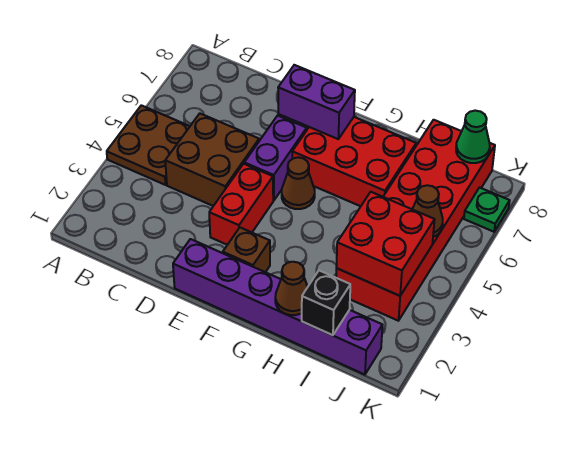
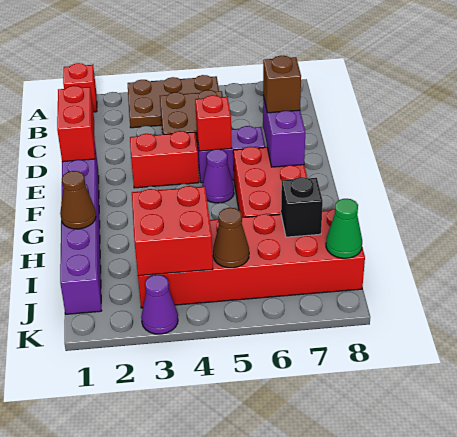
none -> red brick A1 level 1
brown plate A4:B5 level 1 -> brown plate A3:B5 level 1
none -> red brick D1:E1 level 2
none -> red brick E5 level 2
brown brick F2 level 1 -> brown brick E7 level 3
brown cone F5 level 1 -> purple cone F5 level 1
black brick I1 level 2 -> black brick I7 level 2
none -> purple cone K3 level 1
green plate K7 level 1 -> none

